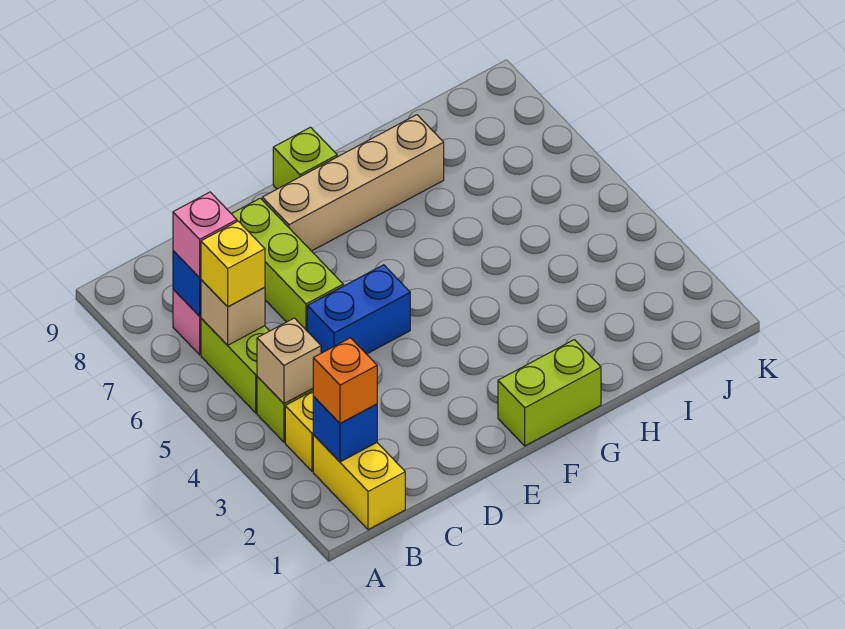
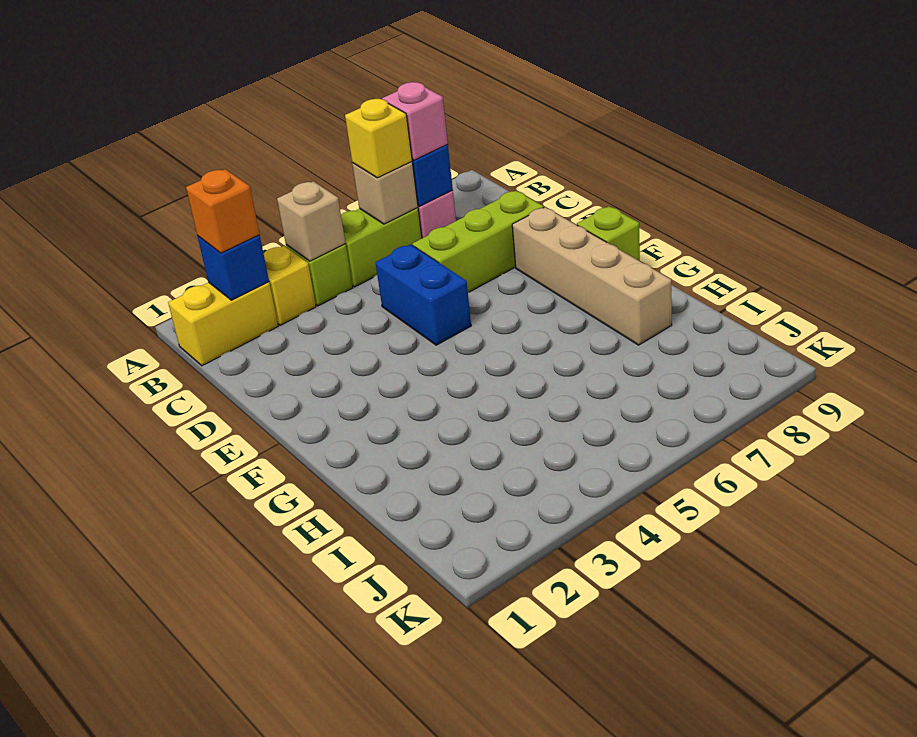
lime brick F1:G1 level 1 -> none

